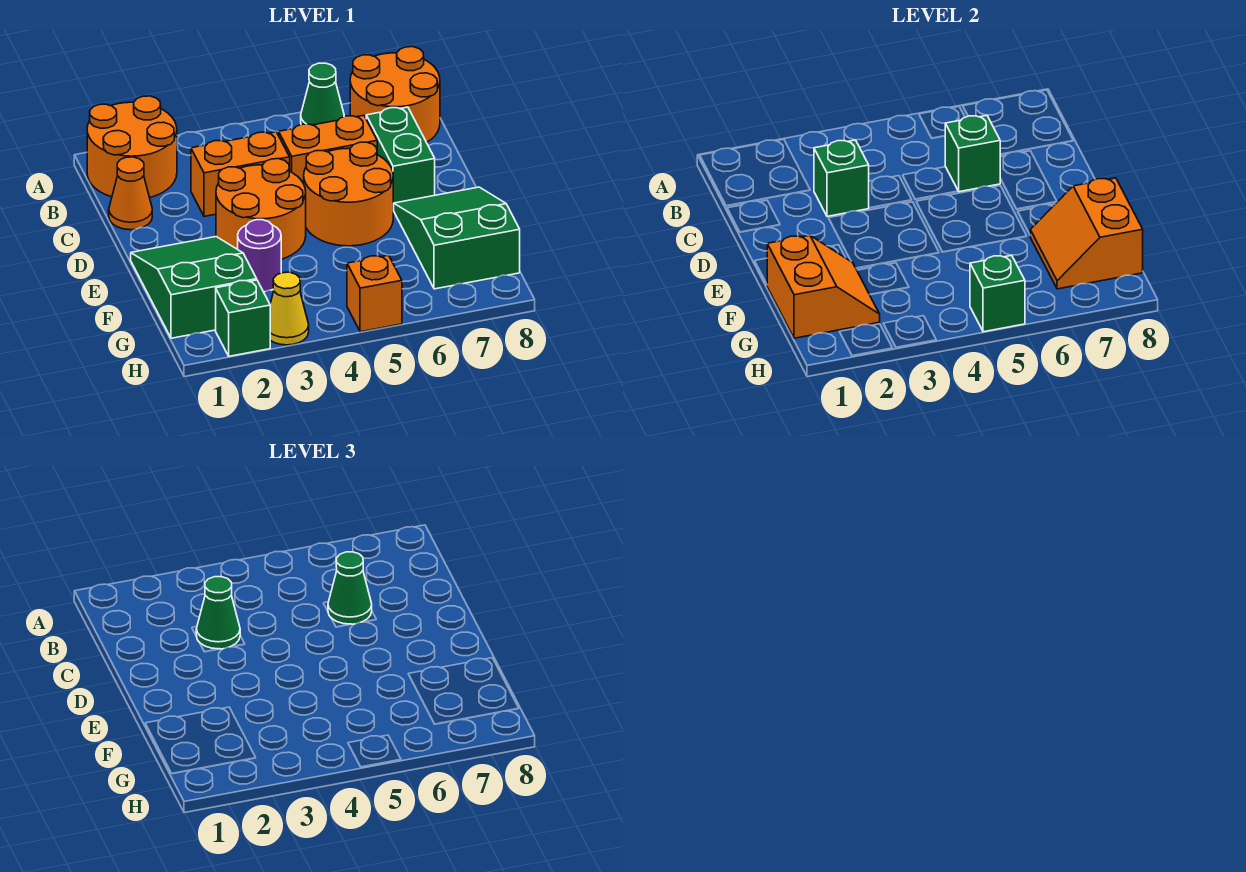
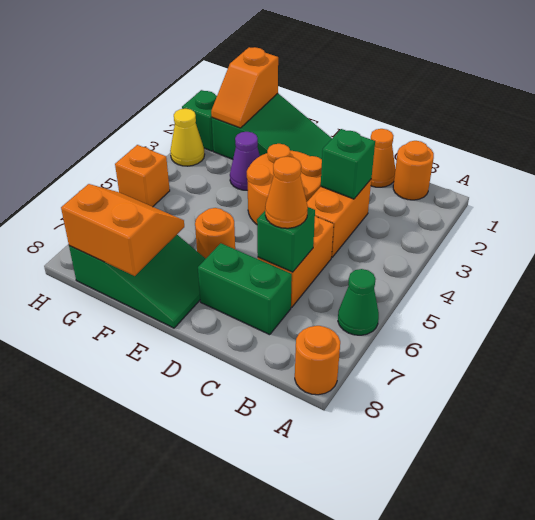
orange round brick A1:B2 level 1 -> orange round brick B1 level 1
orange round brick A7:B8 level 1 -> orange round brick A8 level 1
green cone C3 level 3 -> none
green cone C6 level 3 -> orange cone C6 level 3
orange round brick D5:E6 level 1 -> orange round brick E6 level 1
orange slope F1:G2 level 2 top 1 -> orange slope G1:G2 level 2 top 1
purple round brick F3 level 1 -> purple cone F3 level 1
green brick H5 level 2 -> none

